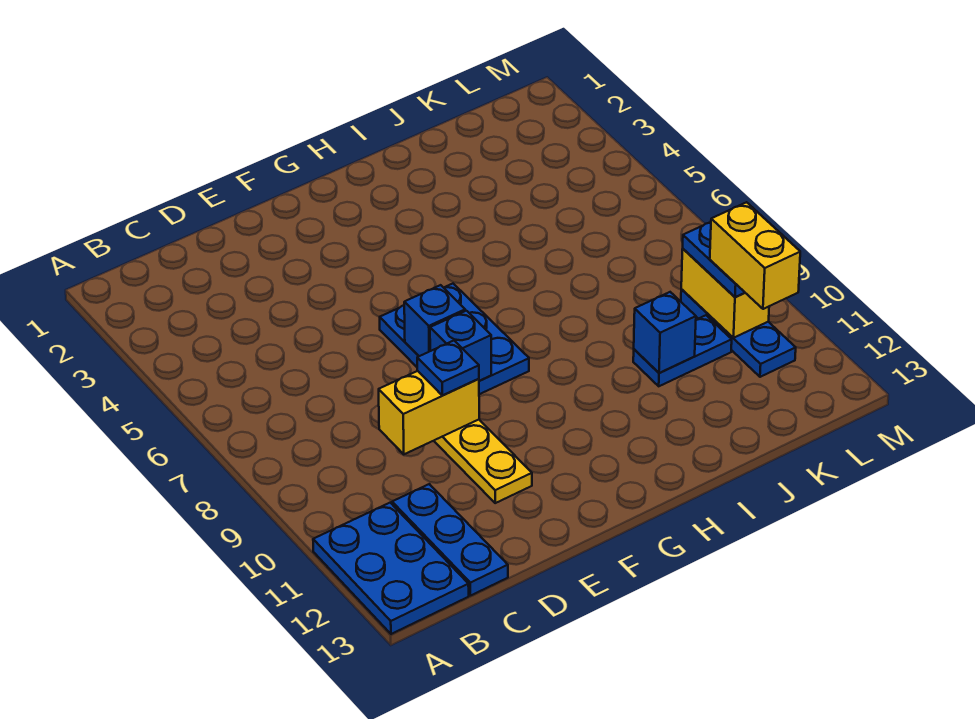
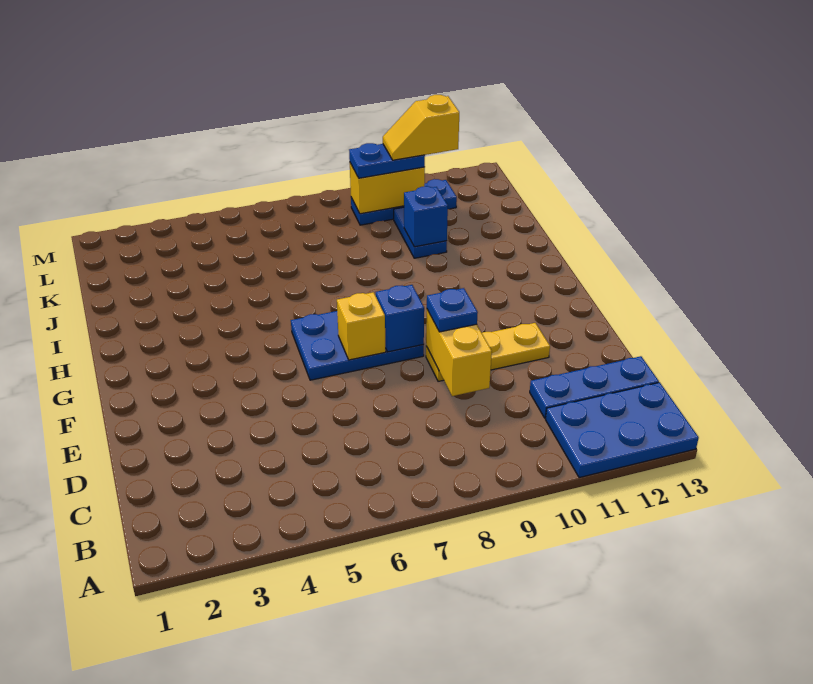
blue brick F7 level 2 -> yellow brick F7 level 2
yellow brick L10:L11 level 4 -> yellow slope L10:L11 level 4 top 11

